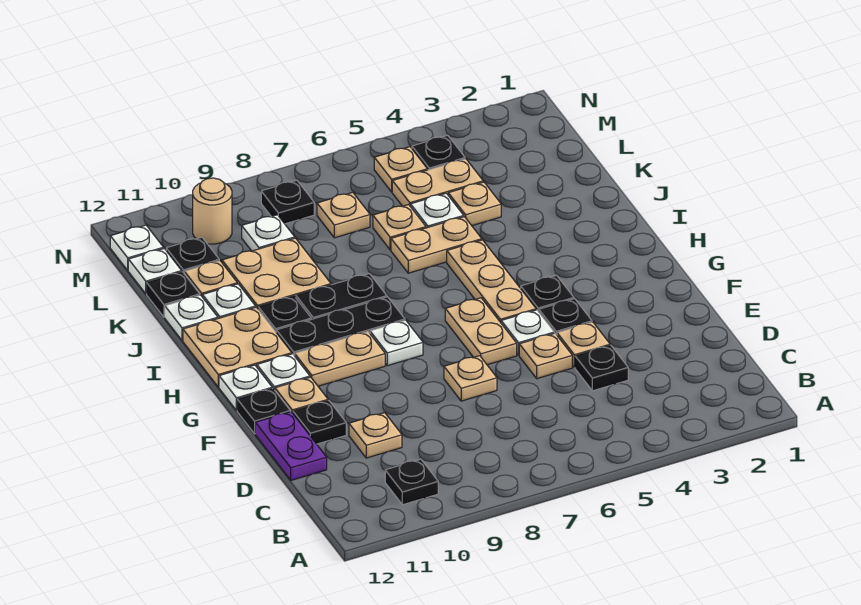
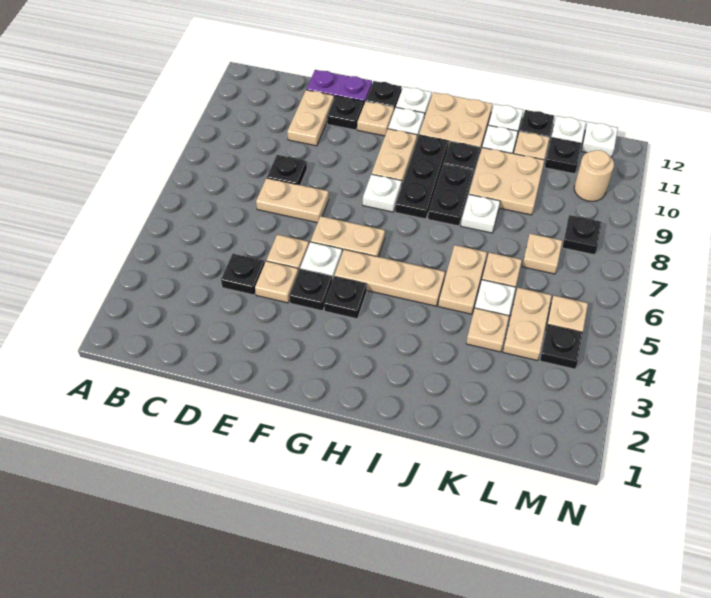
black plate B10 level 1 -> black plate D8 level 1
tan plate D10 level 1 -> tan plate D10:D11 level 1
tan plate E7 level 1 -> tan plate D7:E7 level 1
white plate L9 level 1 -> white plate J8 level 1

